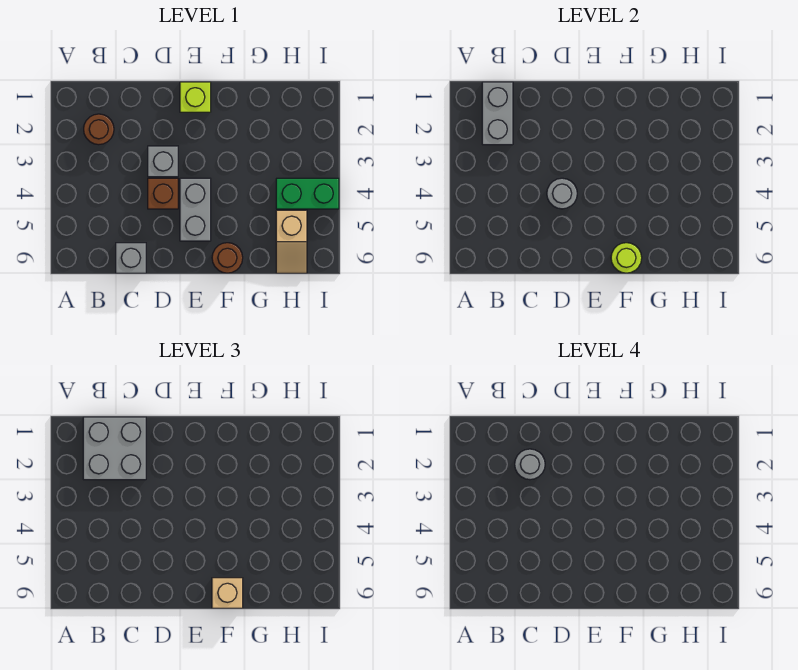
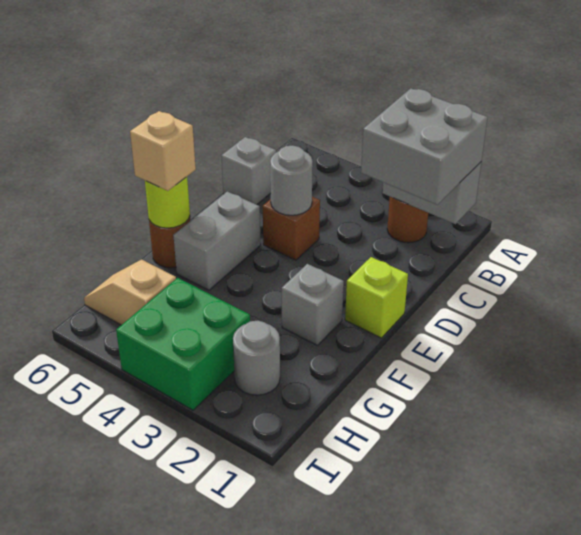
grey round brick C2 level 4 -> grey round brick H2 level 1
grey brick D3 level 1 -> grey brick F2 level 1
grey brick E4:E5 level 1 -> grey brick E5:F5 level 1
green brick H4:I4 level 1 -> green brick H3:I4 level 1

